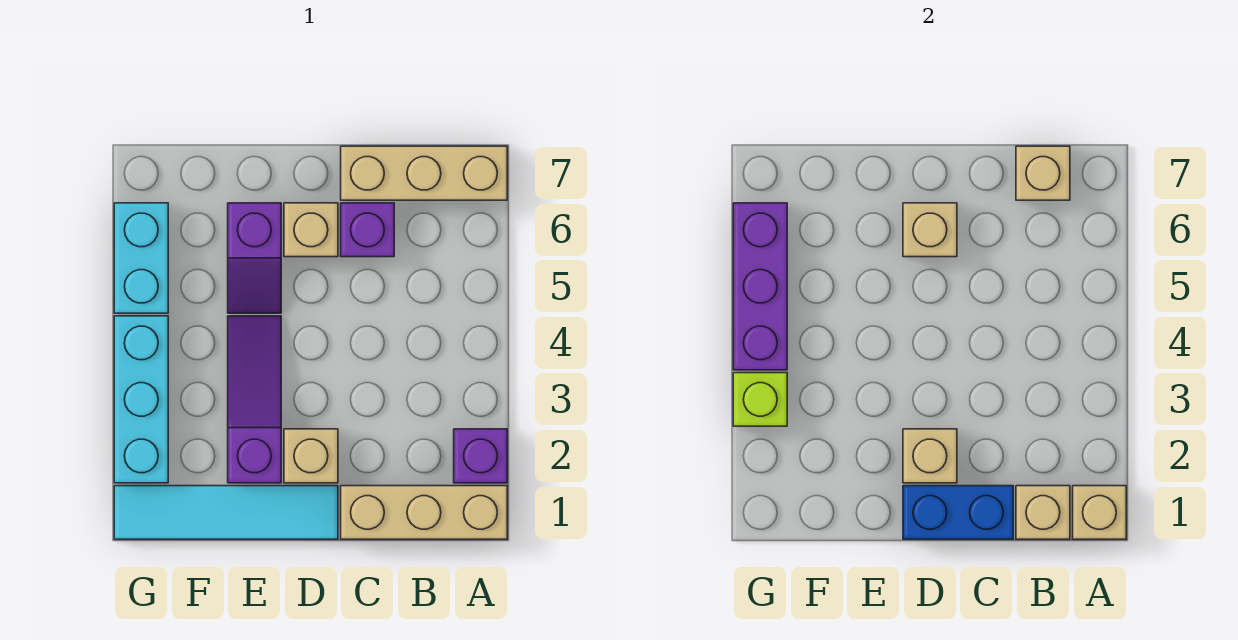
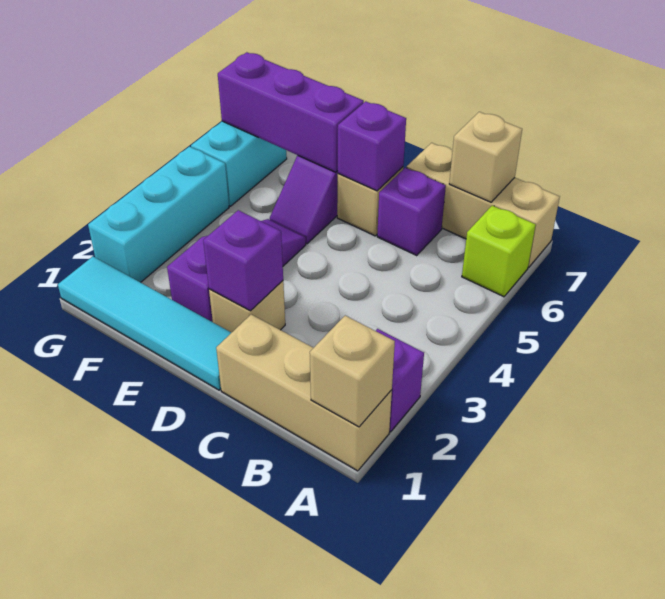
tan brick B1 level 2 -> none
blue brick C1:D1 level 2 -> none
tan brick D2 level 2 -> purple brick D2 level 2
tan brick D6 level 2 -> purple brick D6 level 2
lime brick G3 level 2 -> lime brick A6 level 1
purple brick G4:G6 level 2 -> purple brick E6:G6 level 2

